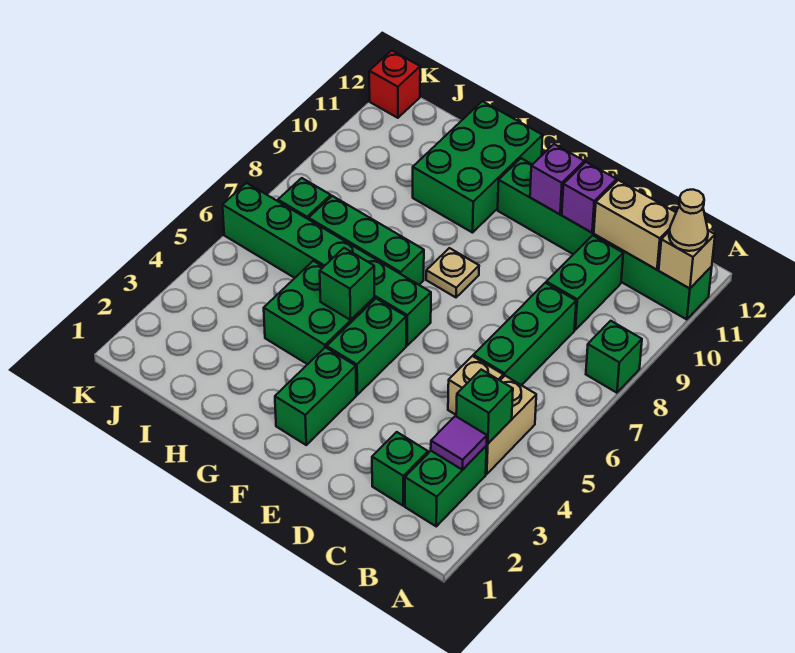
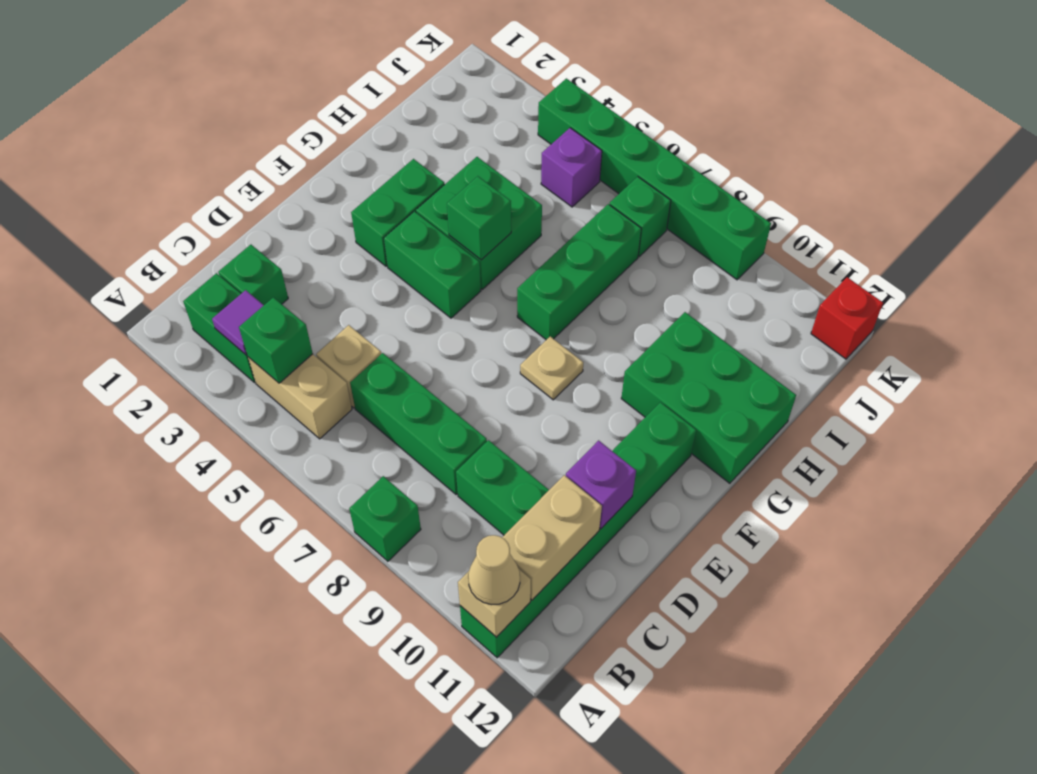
purple brick E11 level 2 -> purple brick J5 level 1
green brick F2:F3 level 1 -> green brick F3:G3 level 1
green brick F6:K6 level 1 -> green brick K4:K9 level 1

